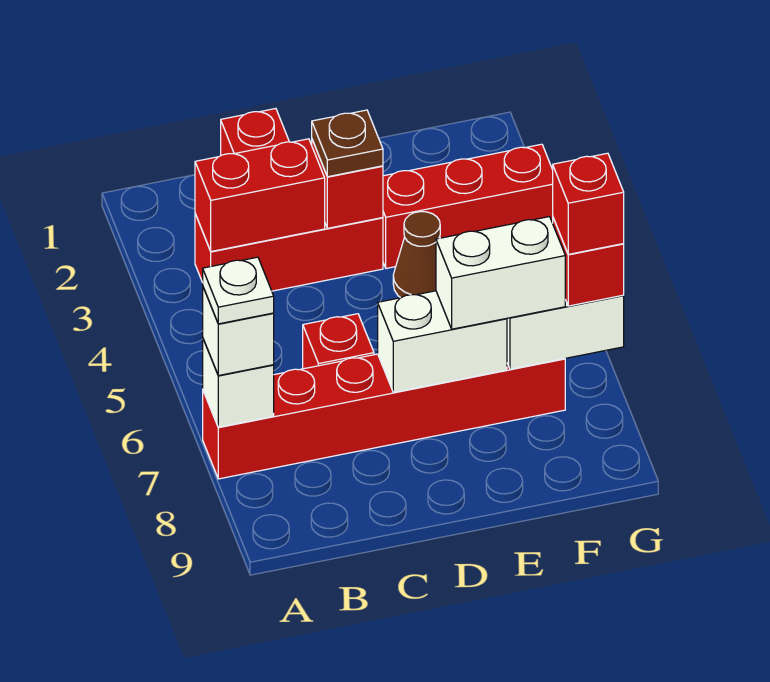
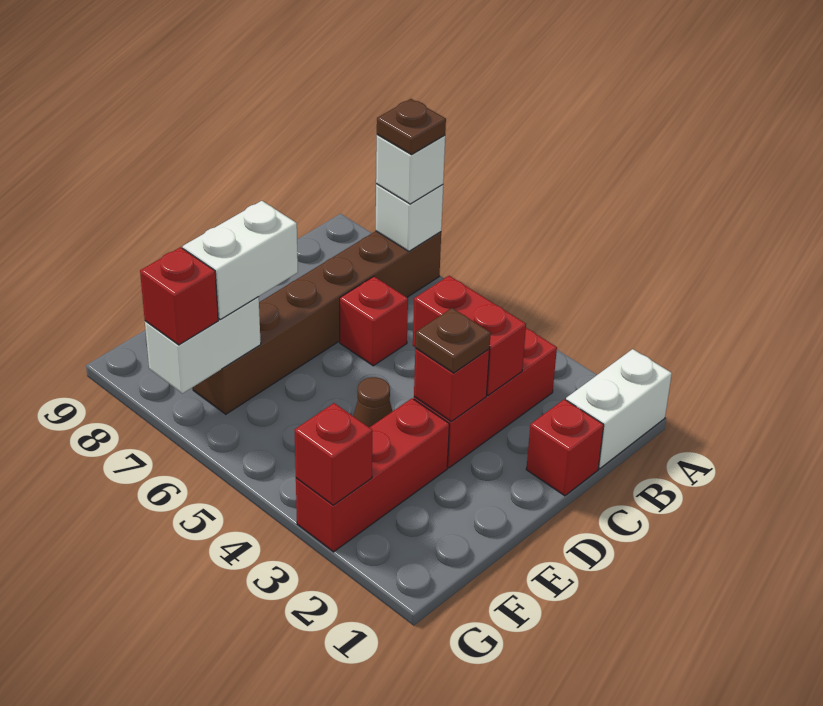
red brick A7:F7 level 1 -> brown brick A7:F7 level 1
white plate A7 level 4 -> brown plate A7 level 4
red brick B3:C3 level 2 -> red brick C3:C4 level 2
white brick D7:E7 level 2 -> white brick A1:B1 level 1
red brick G7 level 4 -> red brick G3 level 2

